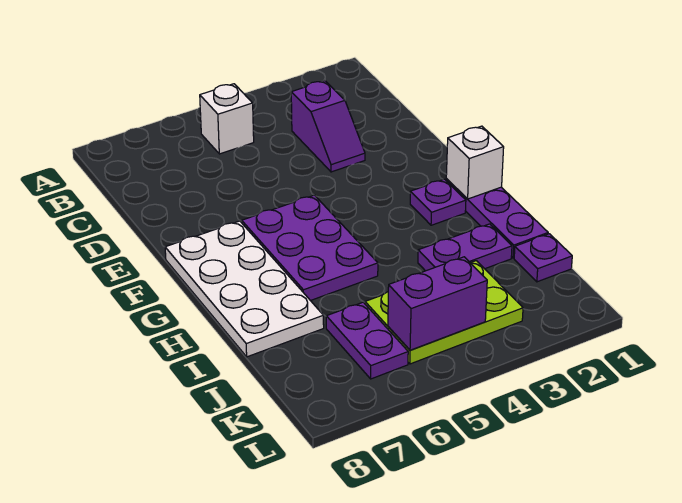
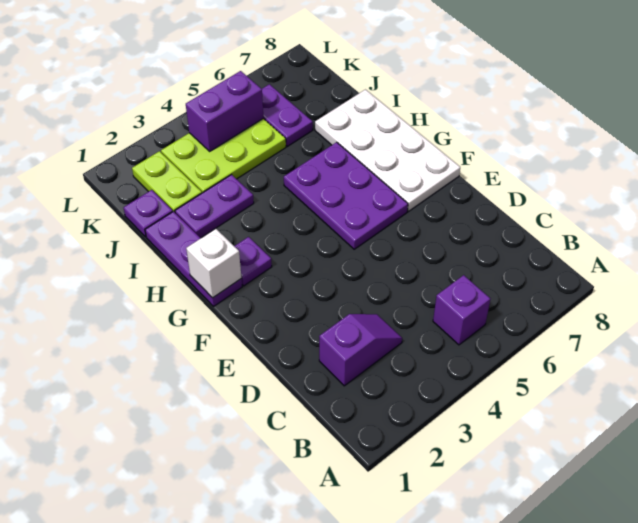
white brick B5 level 1 -> purple brick B5 level 1
purple slope C3:D3 level 1 top C -> purple slope C2:C3 level 1 top 2
none -> lime plate J2:K2 level 1

